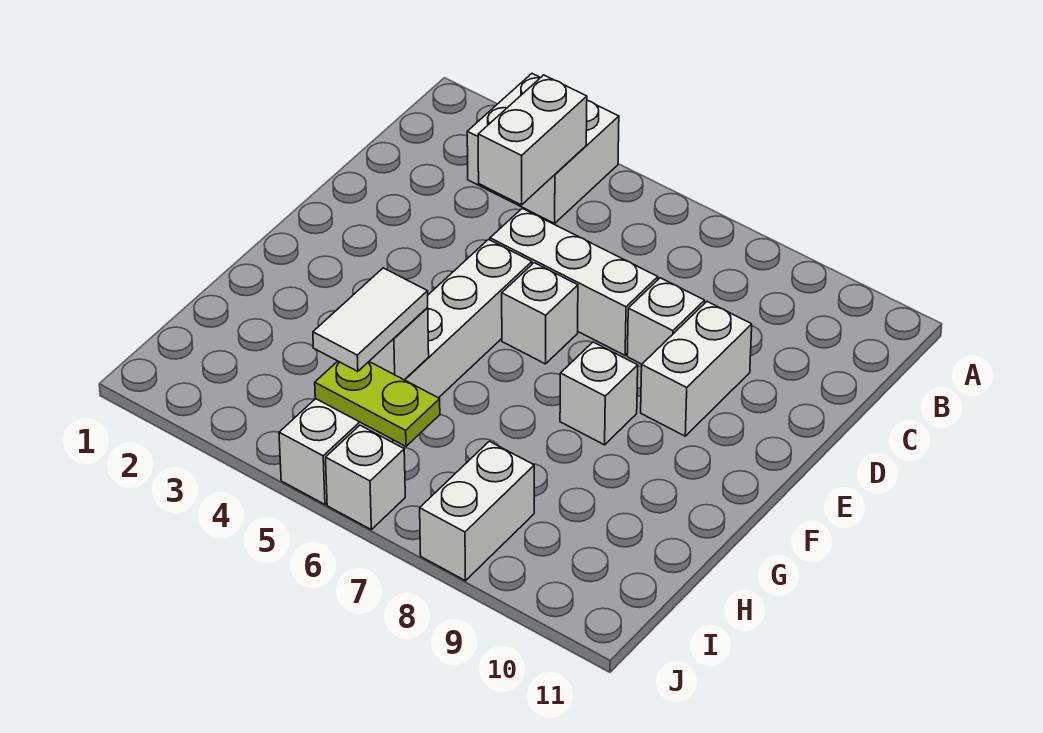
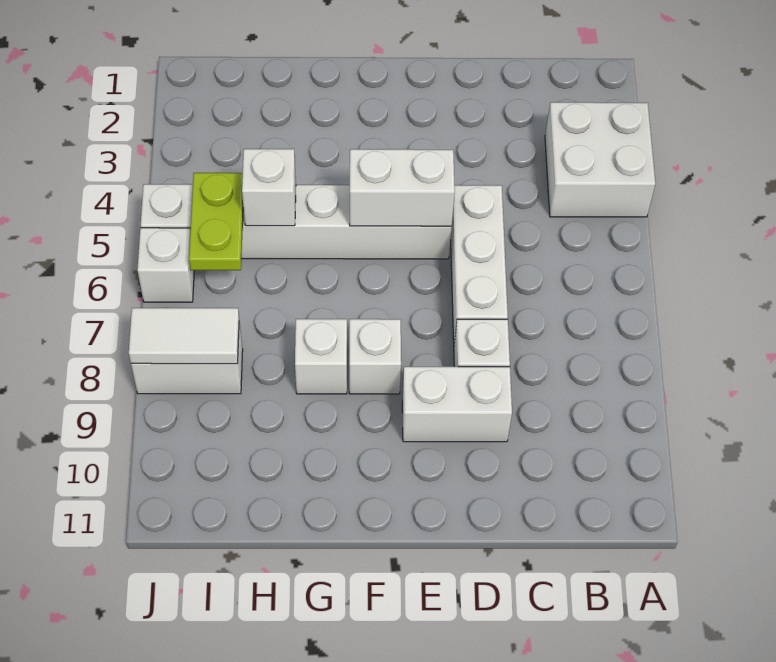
white brick B4:C4 level 2 -> white brick E5:F5 level 2
white brick E6 level 1 -> white brick G8 level 1
white tile H5:I5 level 3 -> white tile I8:J8 level 2

